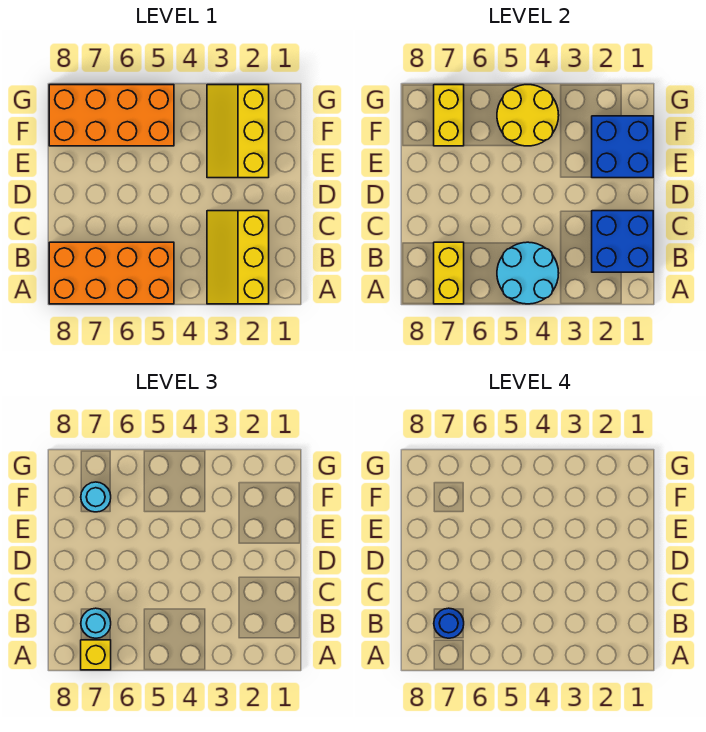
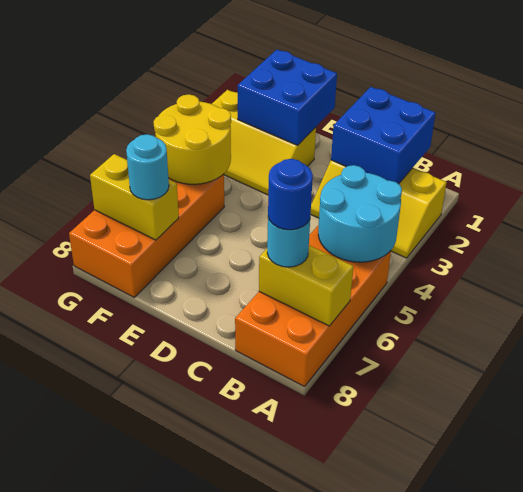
yellow brick A7 level 3 -> none

